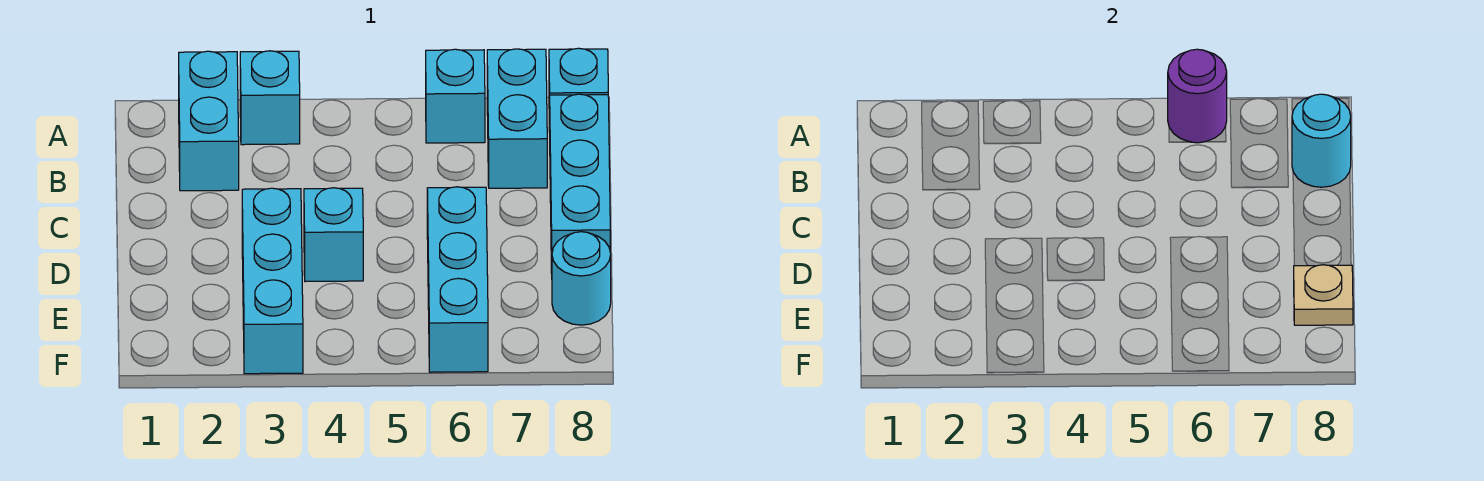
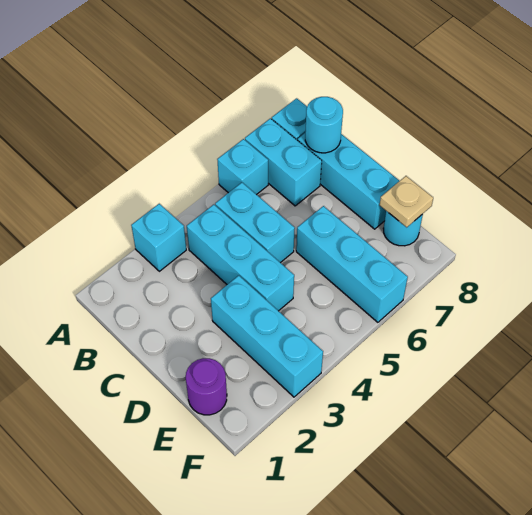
cyan brick A2:B2 level 1 -> cyan brick B5:C5 level 1
purple round brick A6 level 2 -> purple round brick E1 level 1
cyan brick D4 level 1 -> cyan brick B4:D4 level 1

